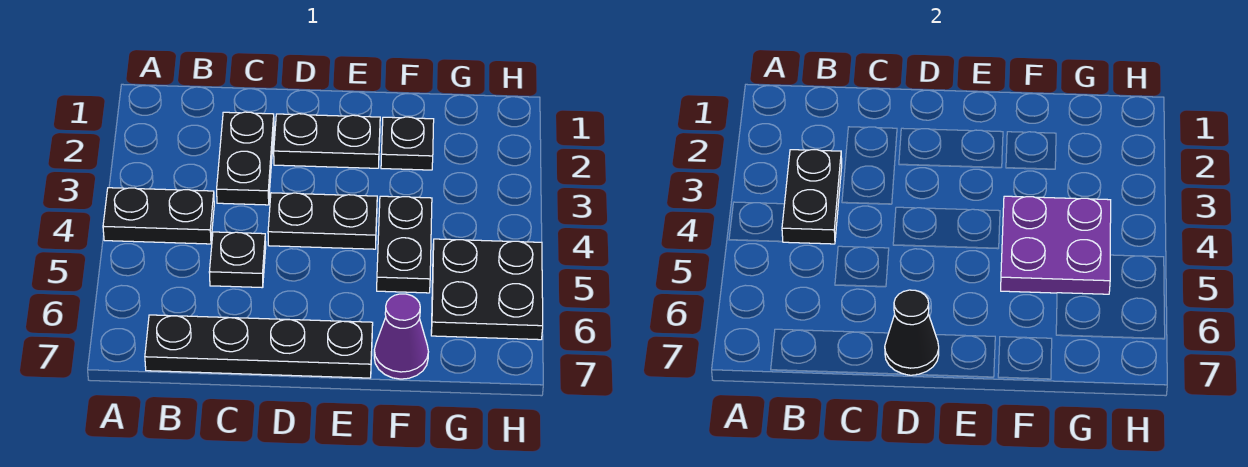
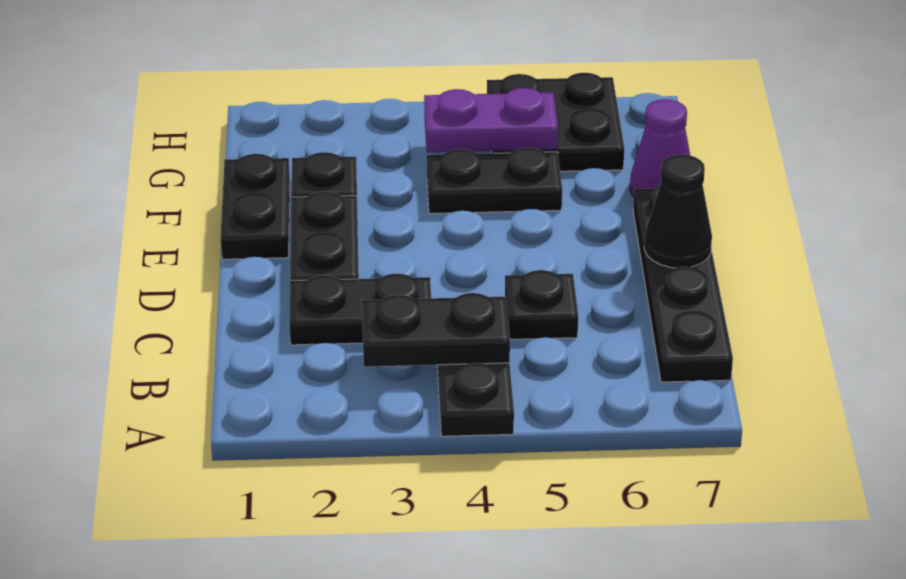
black plate D4:E4 level 1 -> black plate E1:F1 level 1
purple plate F4:G5 level 2 -> purple plate G4:G5 level 2

